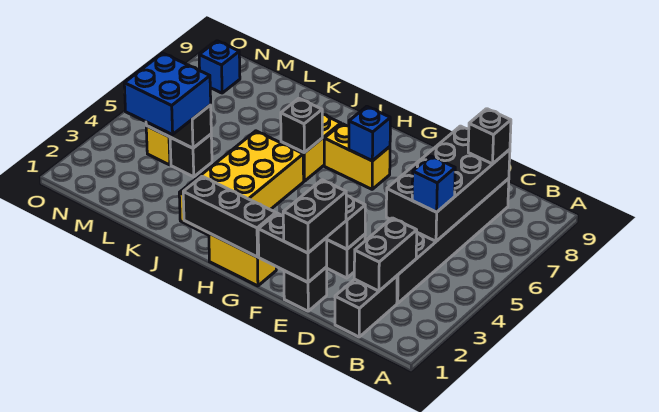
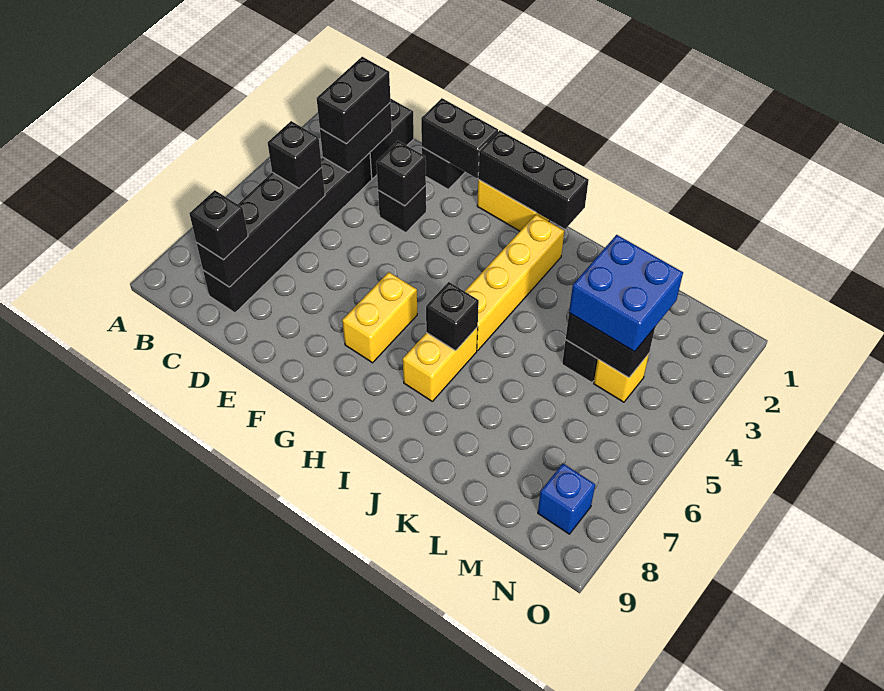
black brick C5:D8 level 2 -> black brick C5:C8 level 2
blue brick C5 level 3 -> black brick C5 level 3
black brick E1:E2 level 3 -> black brick C2:C3 level 3
yellow brick G7:H7 level 1 -> yellow brick G6:G7 level 1
blue brick G7 level 2 -> none
yellow brick I2:J5 level 1 -> yellow brick I2:I5 level 1

